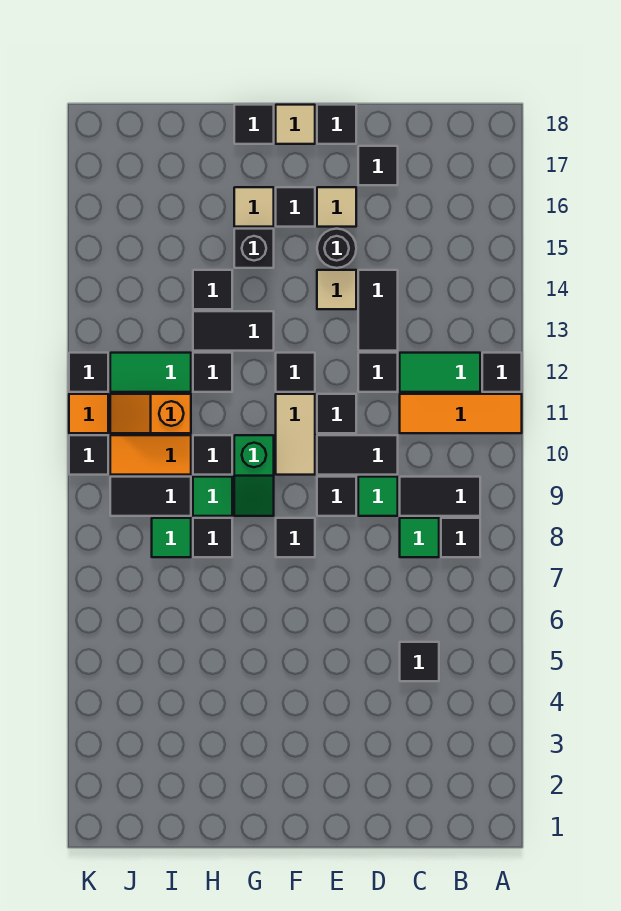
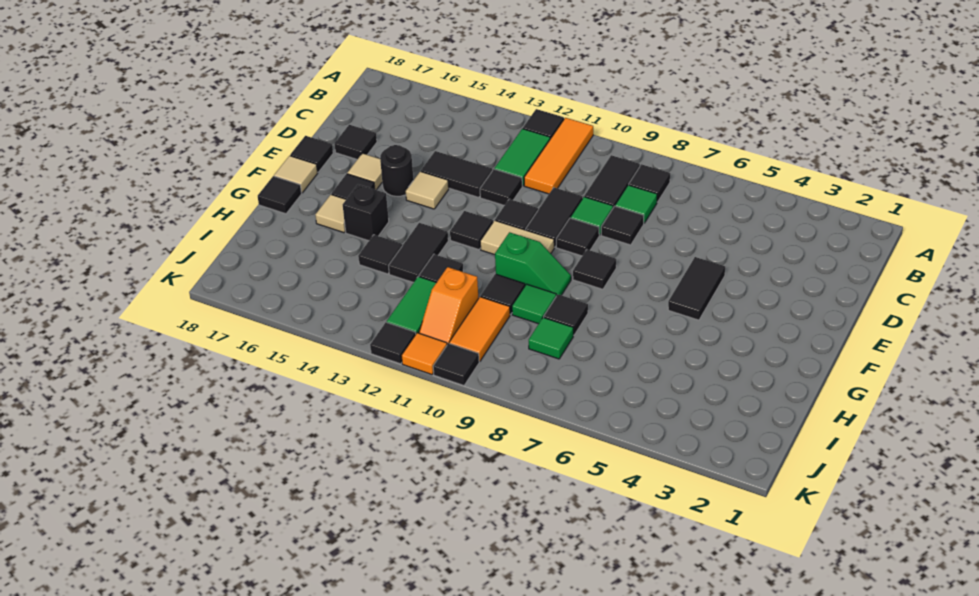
black tile C5 level 1 -> black tile D8 level 1
black tile I9:J9 level 1 -> black tile E5:F5 level 1

